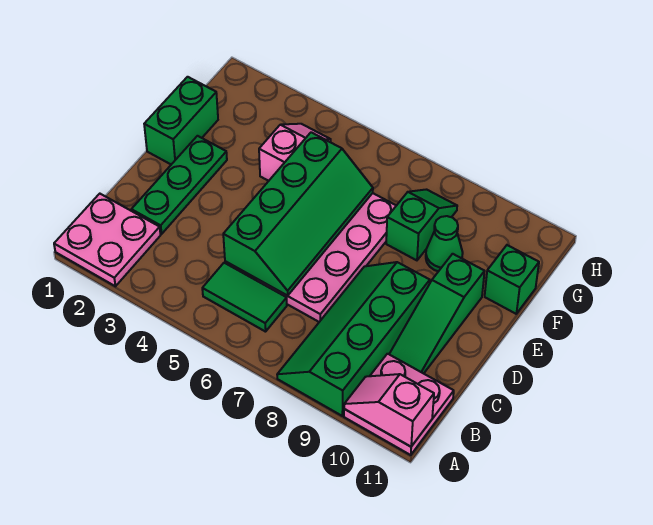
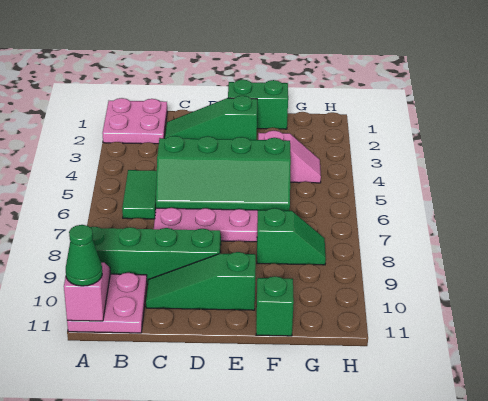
green plate C2:E2 level 1 -> green slope C2:E2 level 1 top E
green cone F9 level 1 -> green cone A11 level 3

